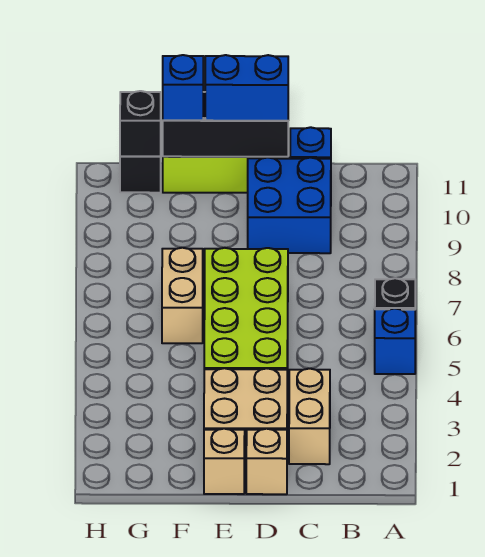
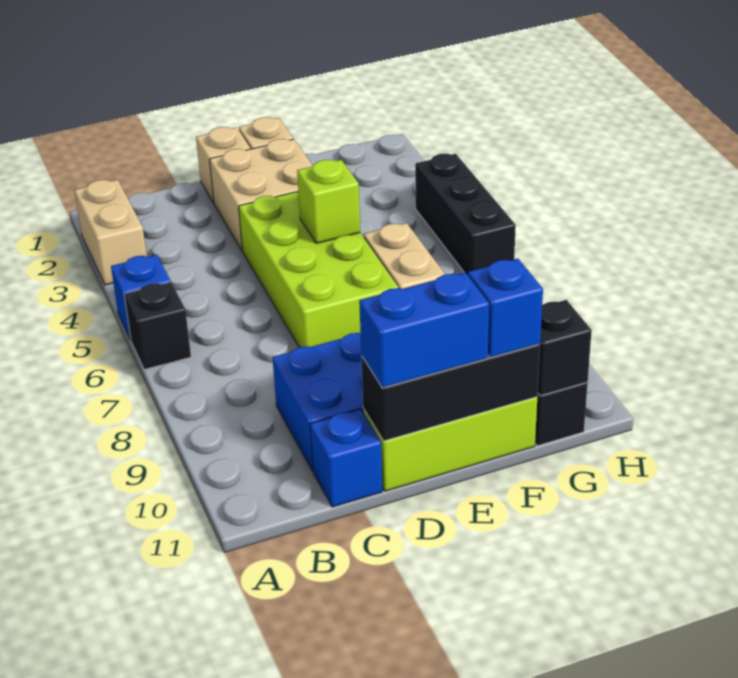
tan brick C2:C3 level 1 -> tan brick A2:A3 level 1
none -> lime brick E5 level 2
none -> black brick H4:H6 level 1

